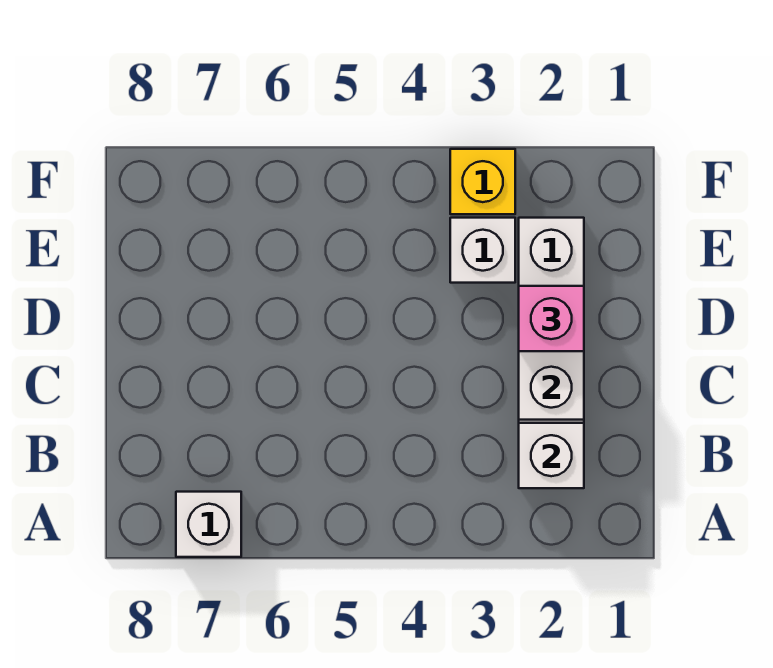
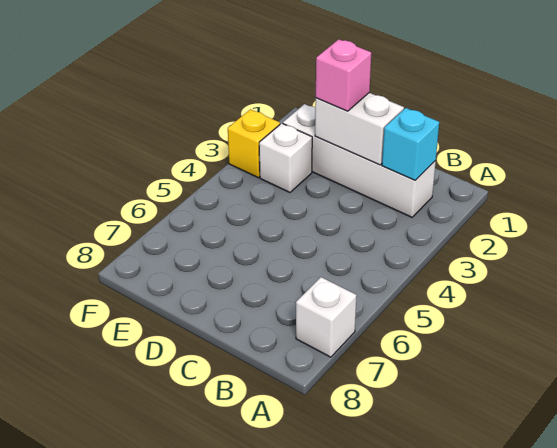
white brick B2 level 2 -> cyan brick B2 level 2

